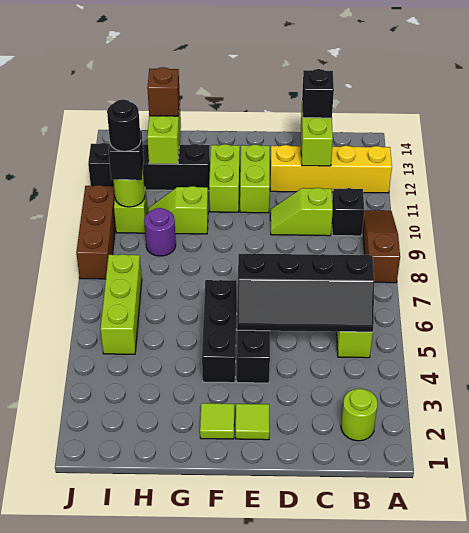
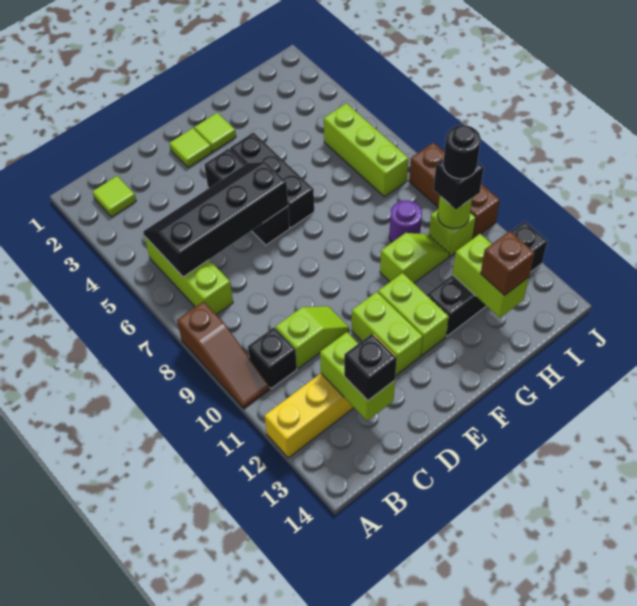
lime round brick B2 level 1 -> lime tile B2 level 1

